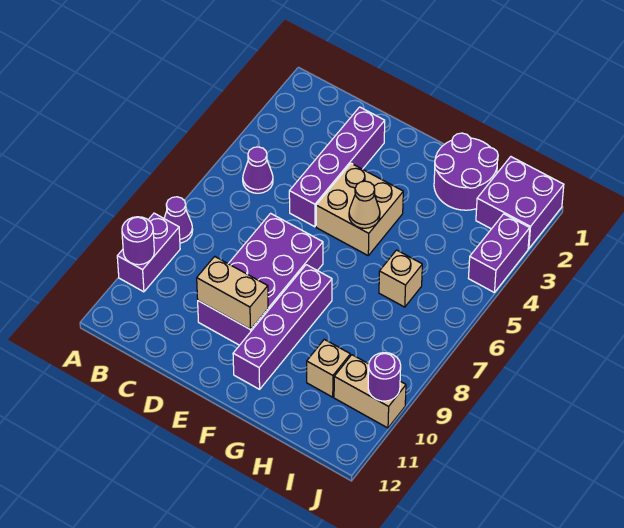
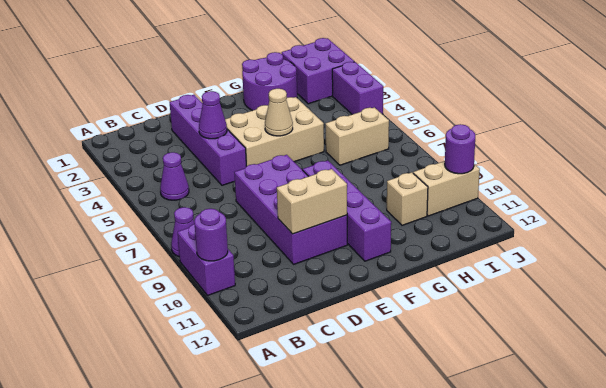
none -> purple cone D4 level 2
tan brick E4:F5 level 1 -> tan brick E4:G5 level 1
tan brick H6 level 1 -> tan brick H6:I6 level 1

